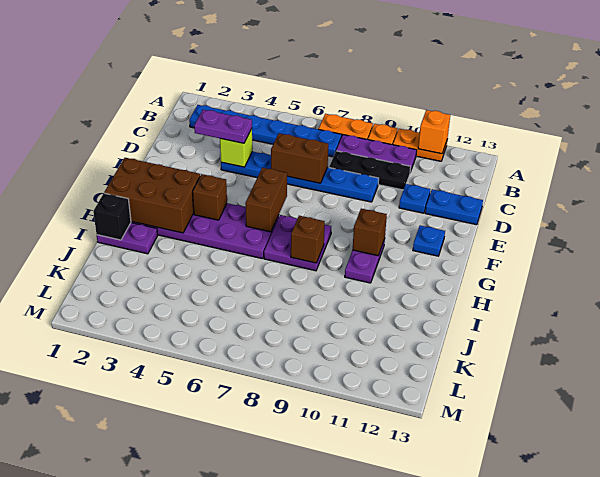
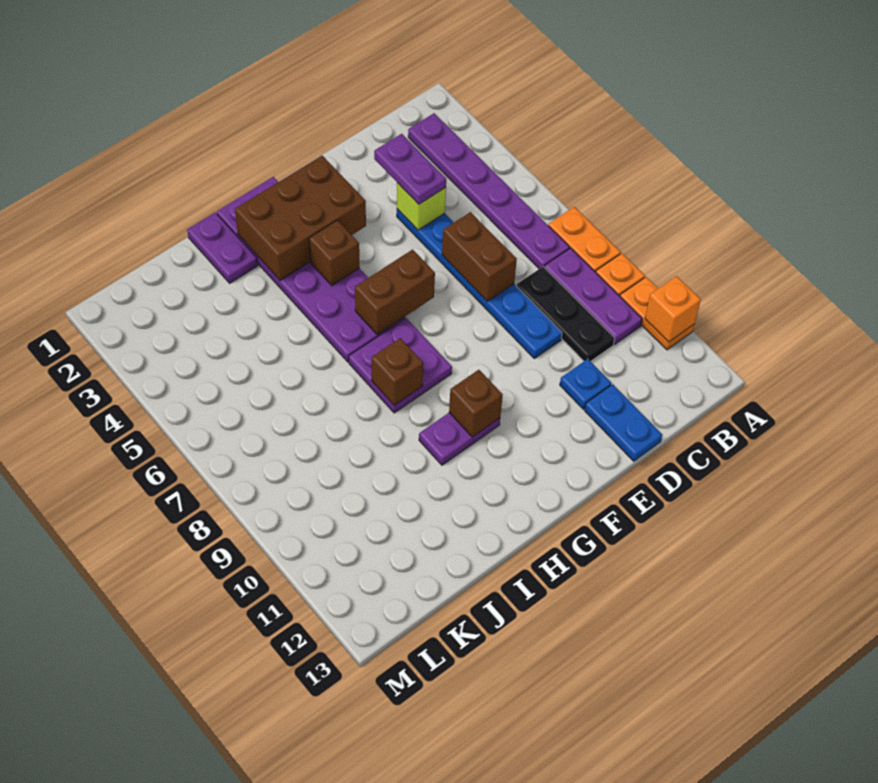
blue plate B2:B7 level 1 -> purple plate B2:B7 level 1
blue plate F12 level 1 -> none
brown brick G1:H3 level 2 -> brown brick F2:H3 level 2
black brick I1 level 2 -> none

